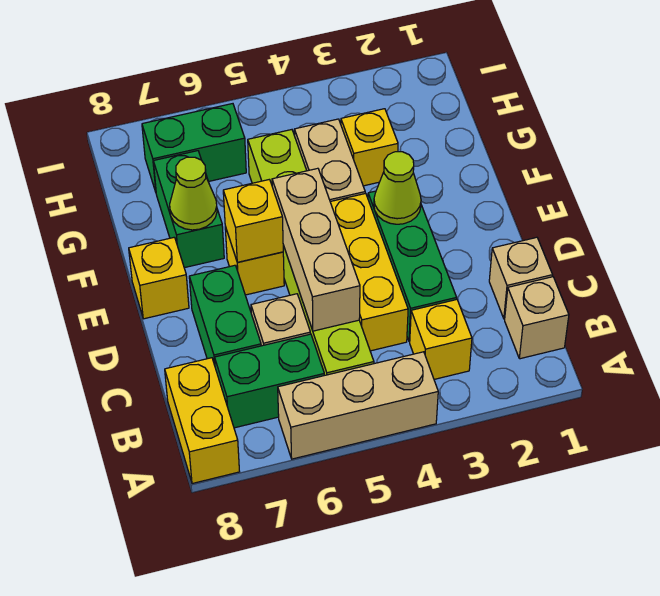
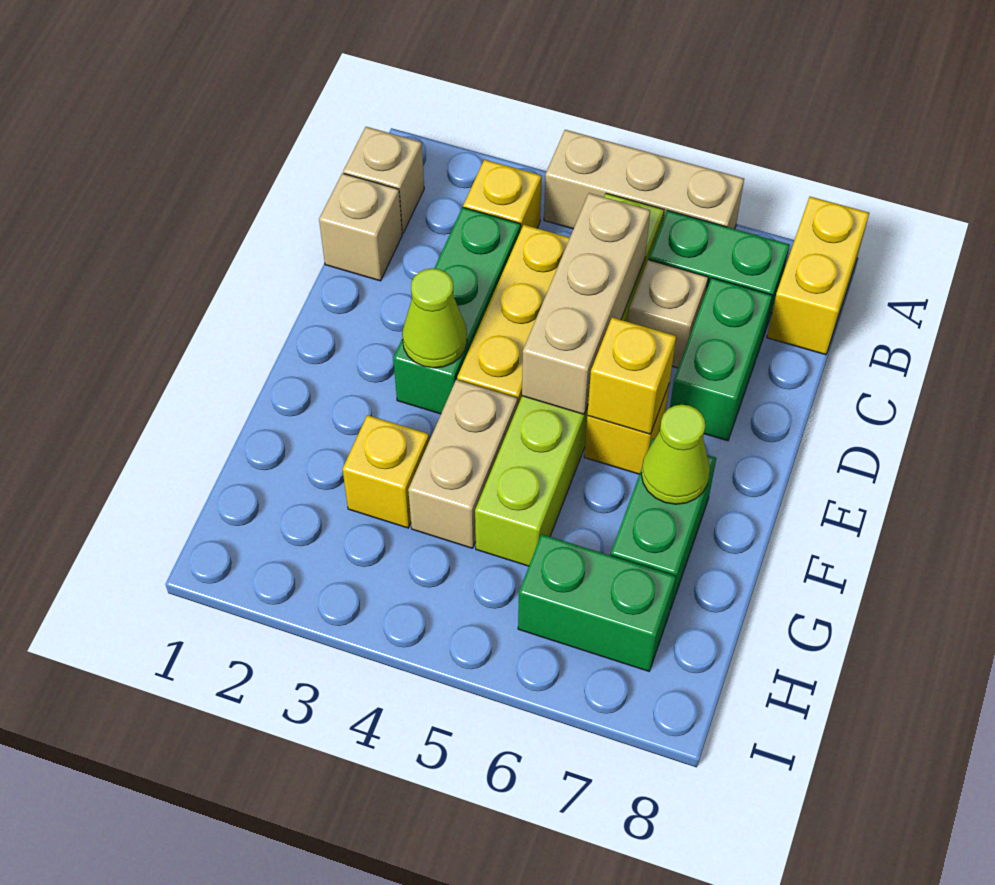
yellow brick E8 level 1 -> none

